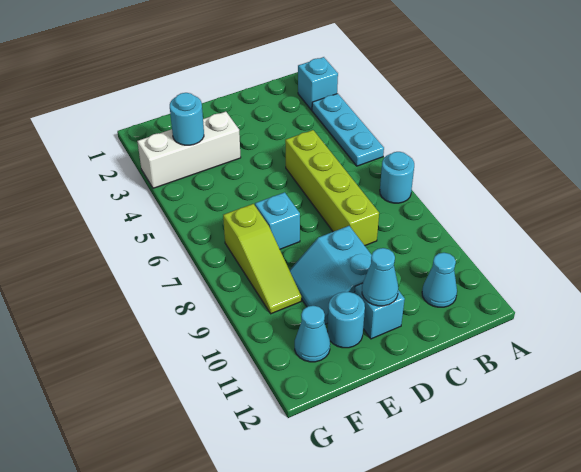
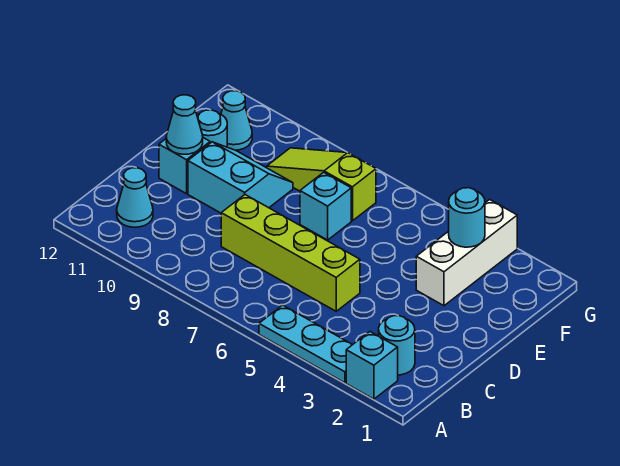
cyan round brick A7 level 1 -> cyan round brick B2 level 1

